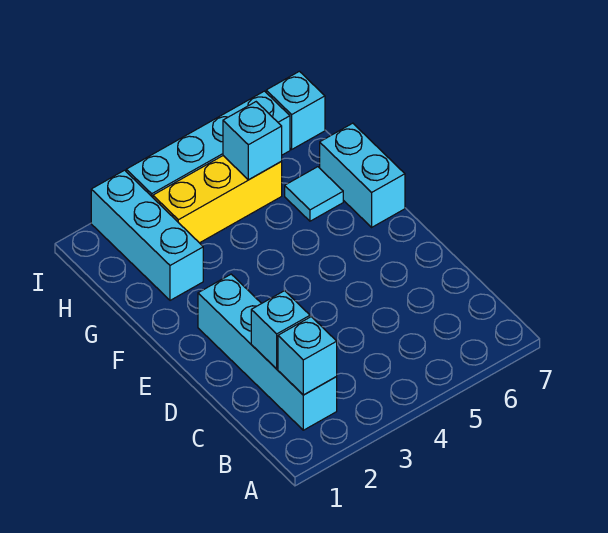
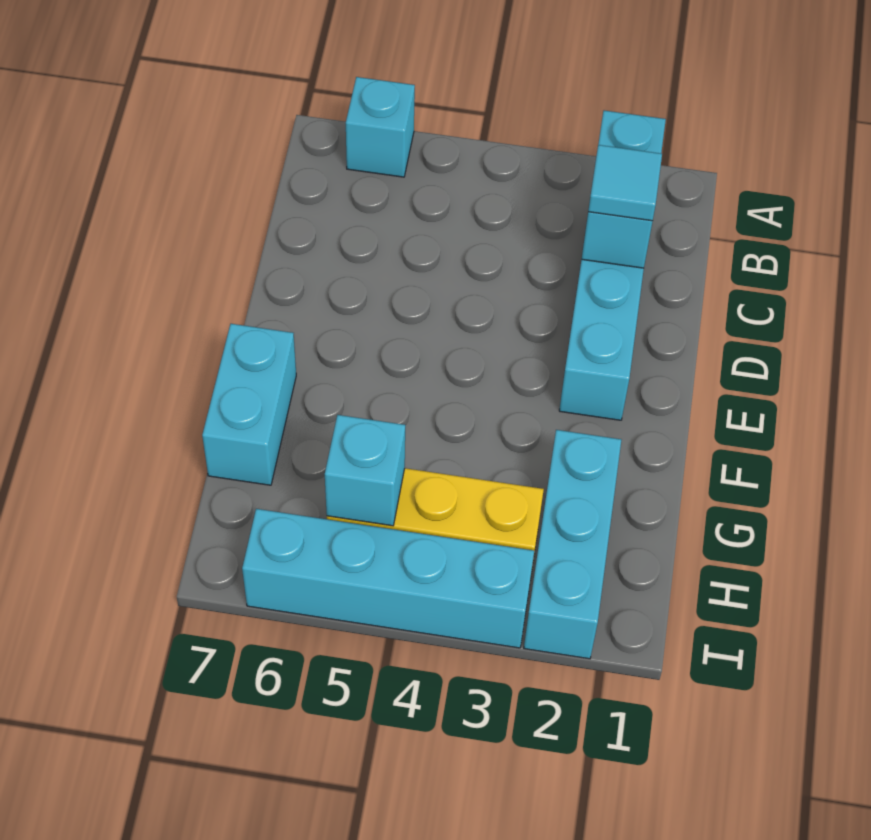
cyan tile G6 level 1 -> cyan tile C2 level 3
cyan brick I7 level 1 -> cyan brick A6 level 1

